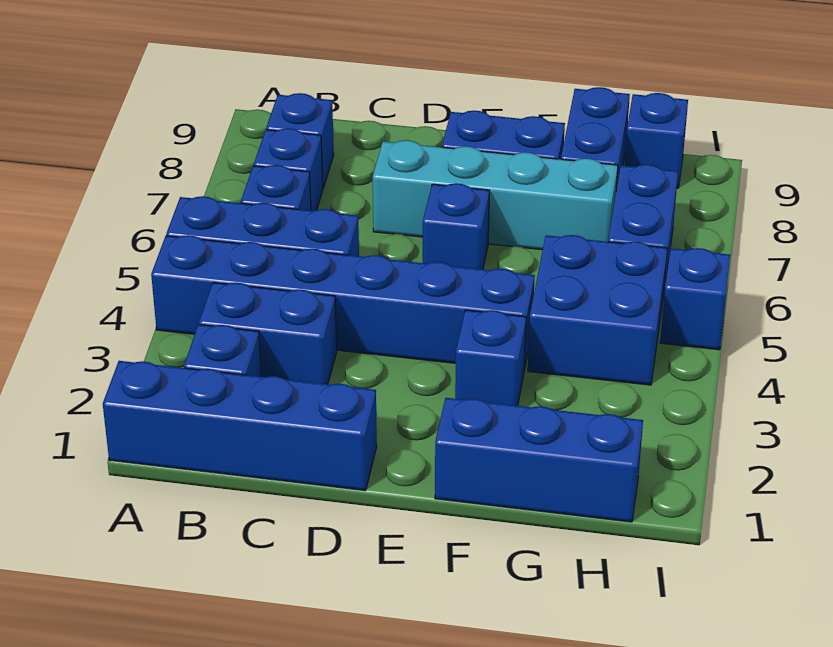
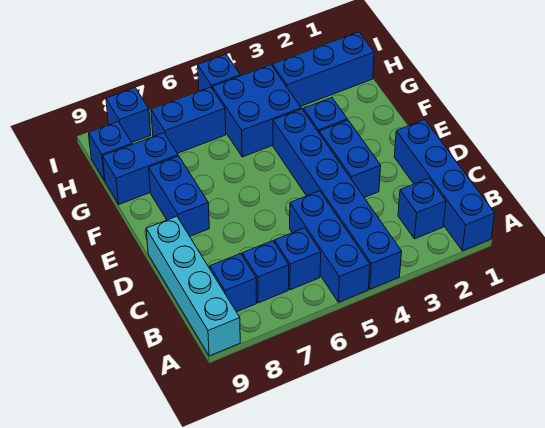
blue brick B3:C3 level 1 -> blue brick D3:E3 level 1
cyan brick D7:G7 level 1 -> cyan brick A9:D9 level 1
blue brick E6 level 1 -> blue brick I8 level 1
blue brick F1:H1 level 1 -> blue brick H1:H3 level 1

